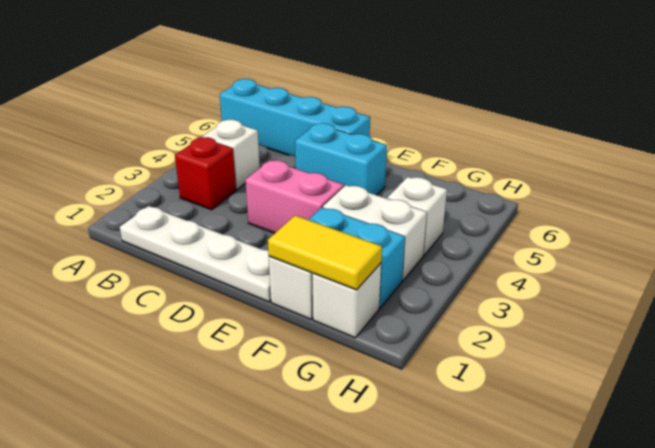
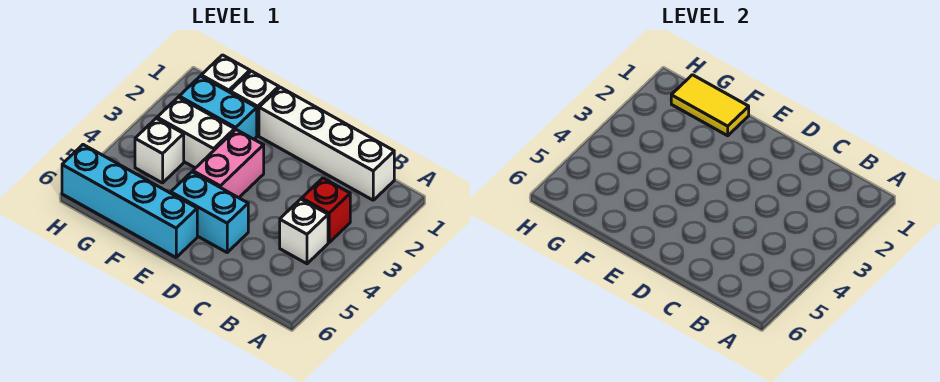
cyan brick A6:D6 level 1 -> cyan brick E6:H6 level 1
white plate B1:E1 level 1 -> white brick B1:E1 level 1
pink brick D3:E3 level 1 -> pink brick E3:E4 level 1

